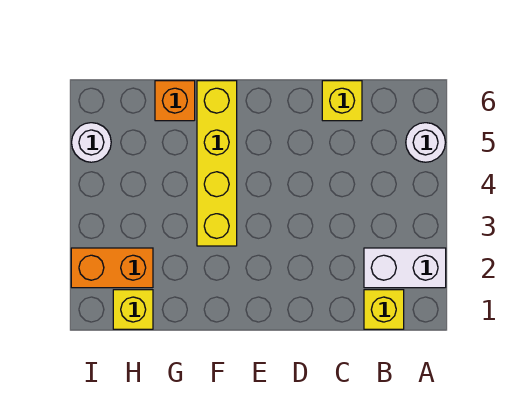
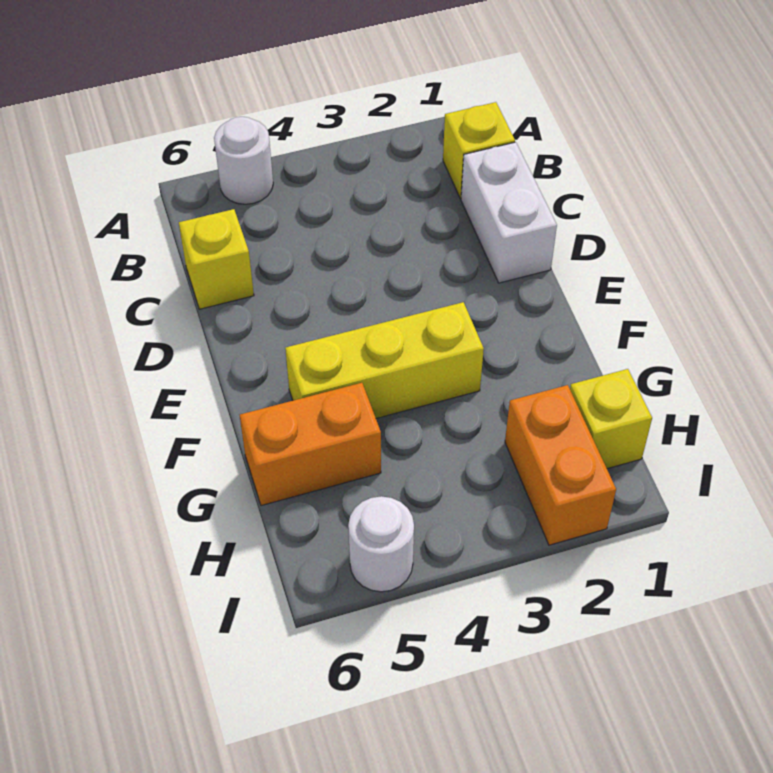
white brick A2:B2 level 1 -> white brick C1:D1 level 1
yellow brick F3:F6 level 1 -> yellow brick F3:F5 level 1
orange brick G6 level 1 -> orange brick G5:G6 level 1

